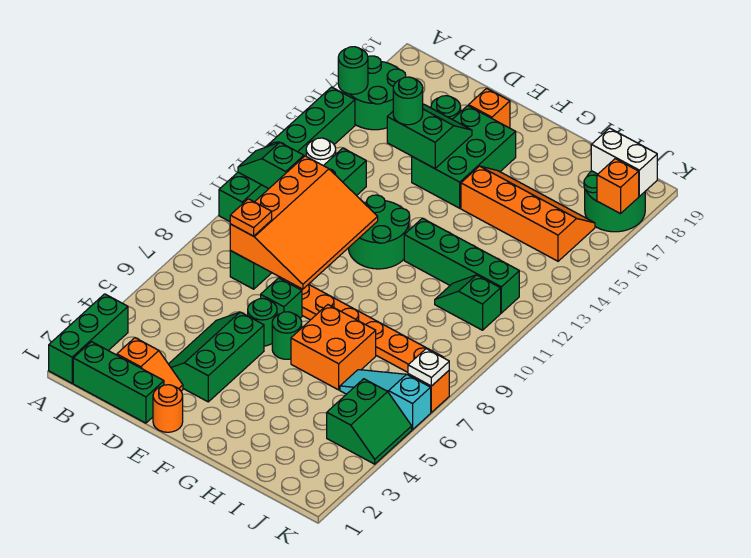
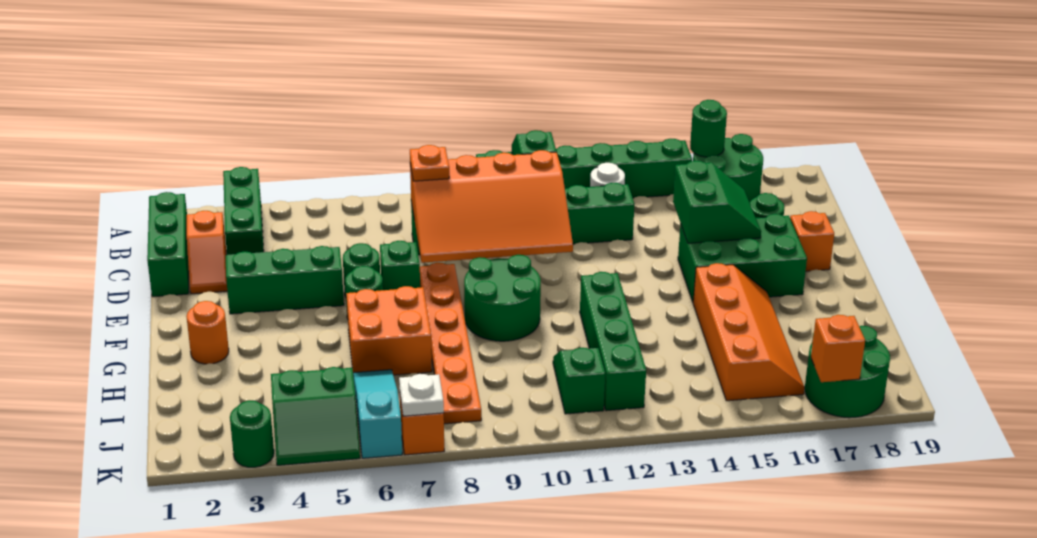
green brick A1:A3 level 1 -> green brick A3:C3 level 1
green round brick D15 level 3 -> green round brick K3 level 1
orange round brick E1 level 1 -> orange round brick G2 level 1
green round brick E11:F12 level 1 -> green round brick F9:G10 level 1
white brick J18:K18 level 2 -> none

